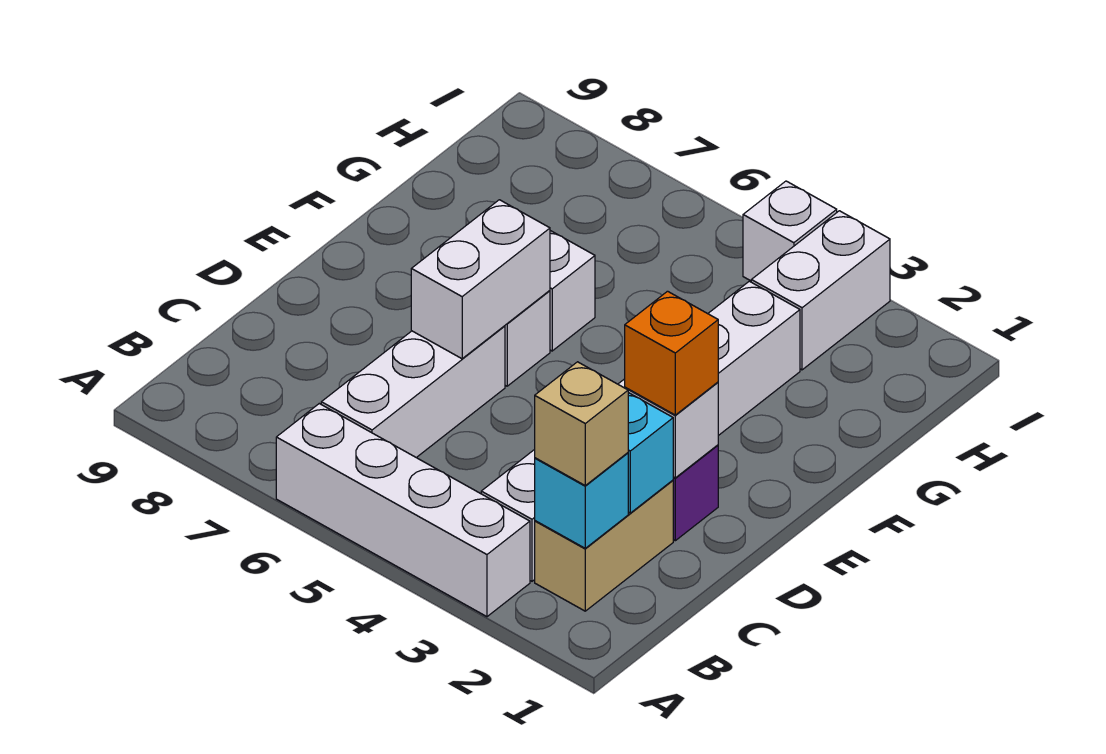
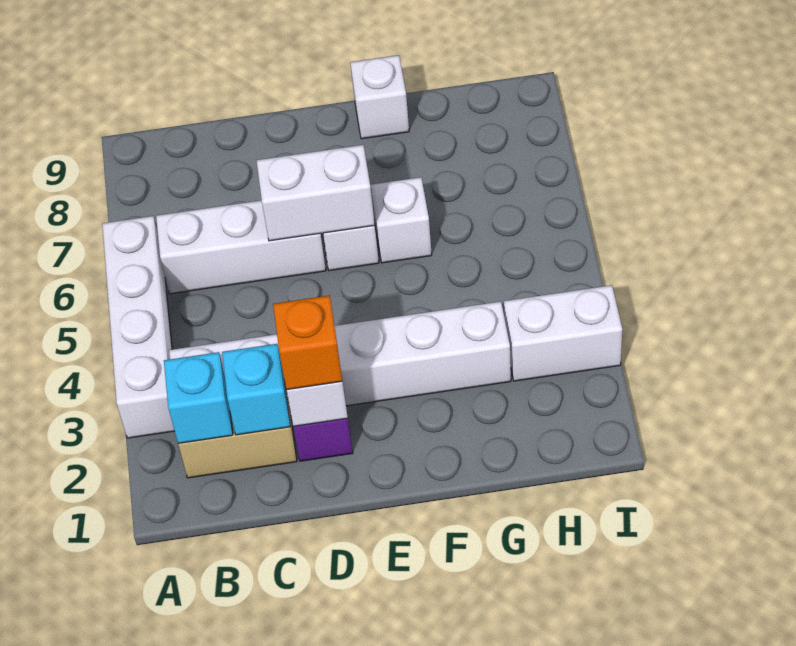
tan brick B2 level 3 -> none
white brick I4 level 1 -> white brick F9 level 1

